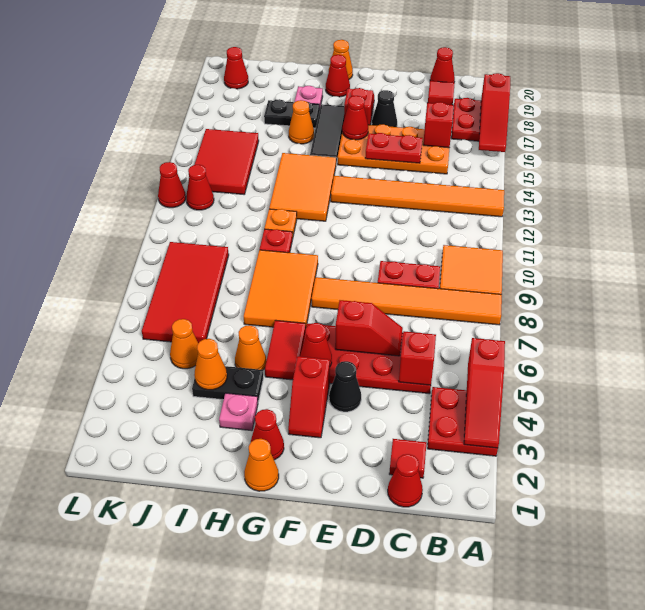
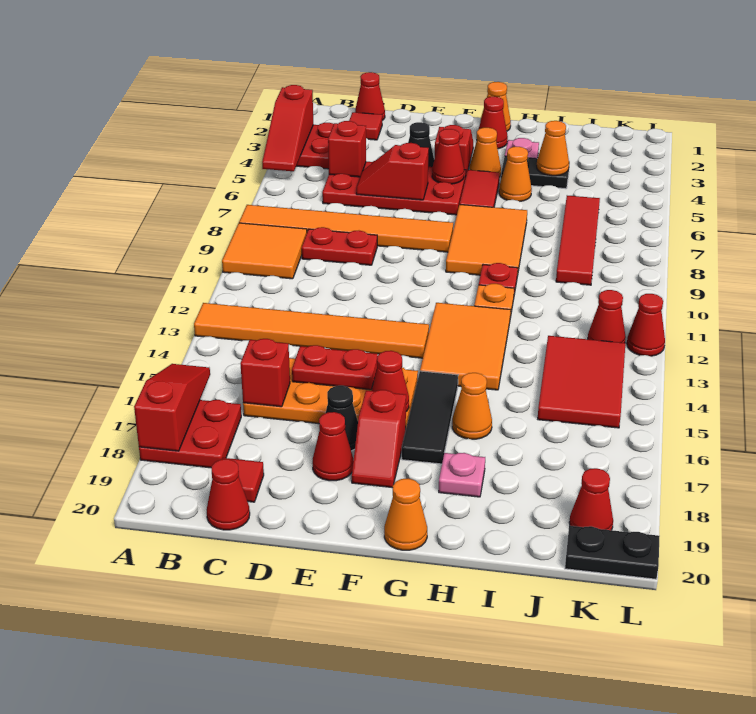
red slope A3:A5 level 2 top 5 -> red slope A3:A5 level 2 top 3
red cone G19 level 1 -> red cone E18 level 1
black plate H17:I17 level 1 -> black plate K20:L20 level 1
orange cone J5 level 1 -> orange cone G4 level 1
red tile J6:K9 level 1 -> red tile J6:J9 level 1

